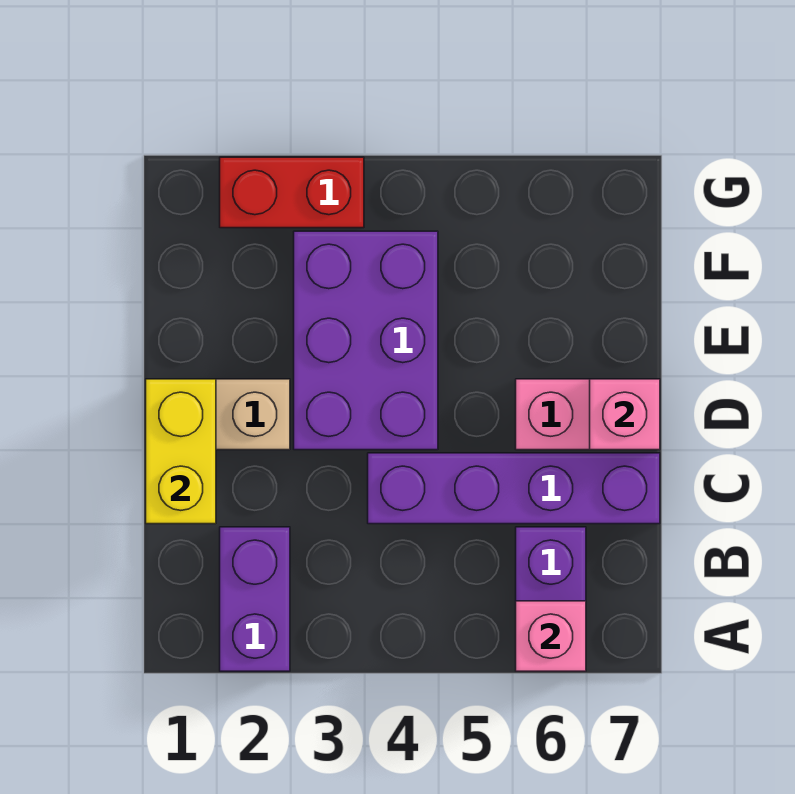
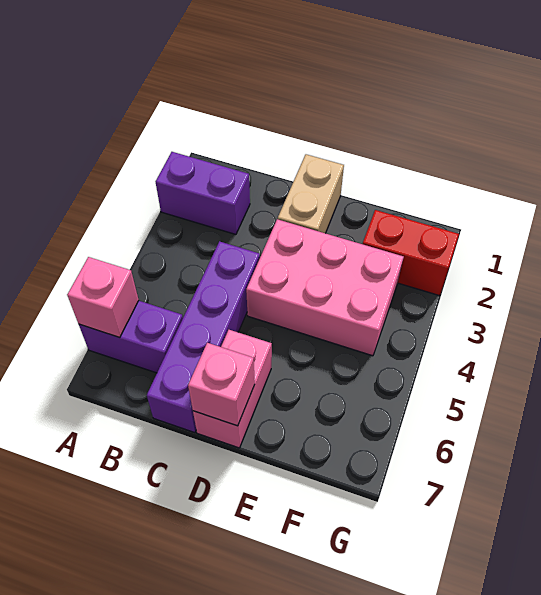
yellow brick C1:D1 level 2 -> none
purple brick D3:F4 level 1 -> pink brick D3:F4 level 1
red brick G2:G3 level 1 -> red brick F2:G2 level 1

